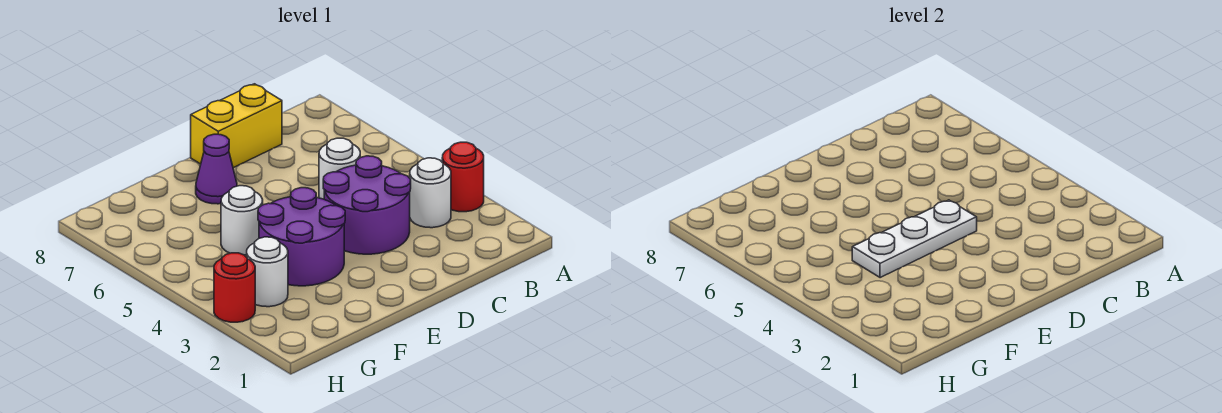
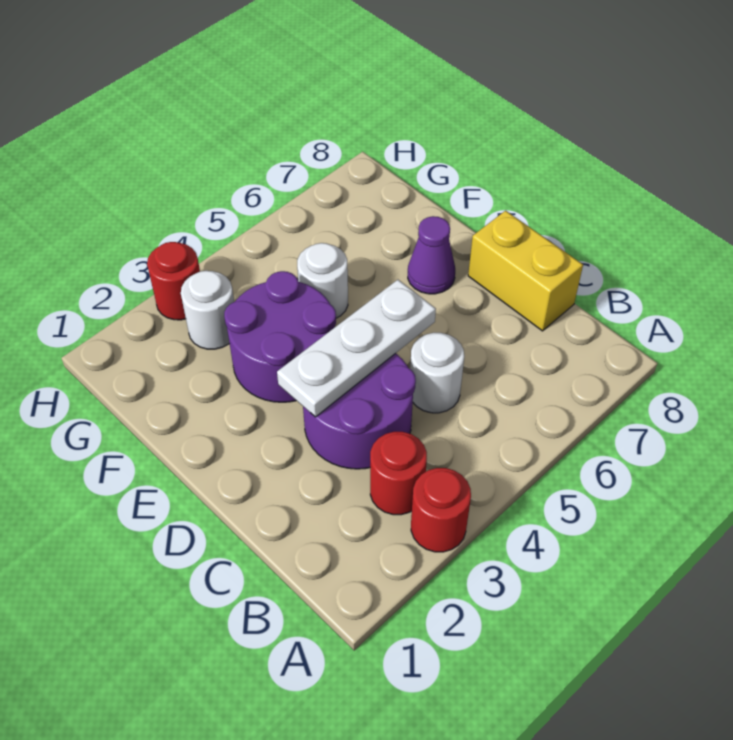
white round brick B3 level 1 -> red round brick B3 level 1
white plate D4:F4 level 2 -> white plate D3:D5 level 2

